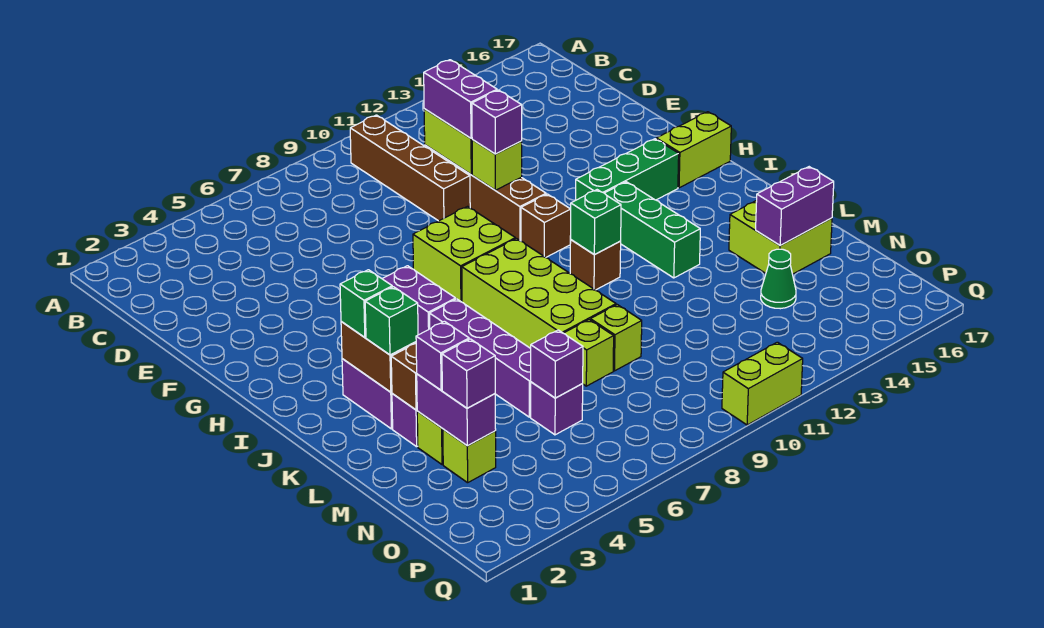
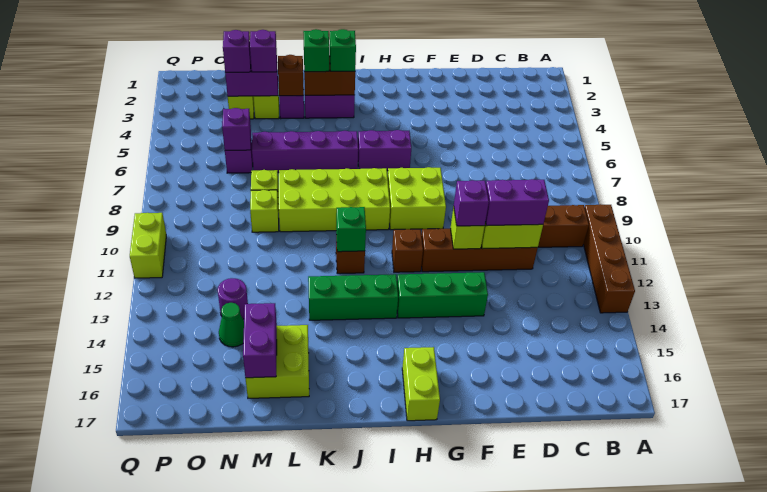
none -> brown brick A10:A13 level 1
green brick H13:H15 level 1 -> green brick F13:H13 level 1
none -> purple round brick N13 level 1

